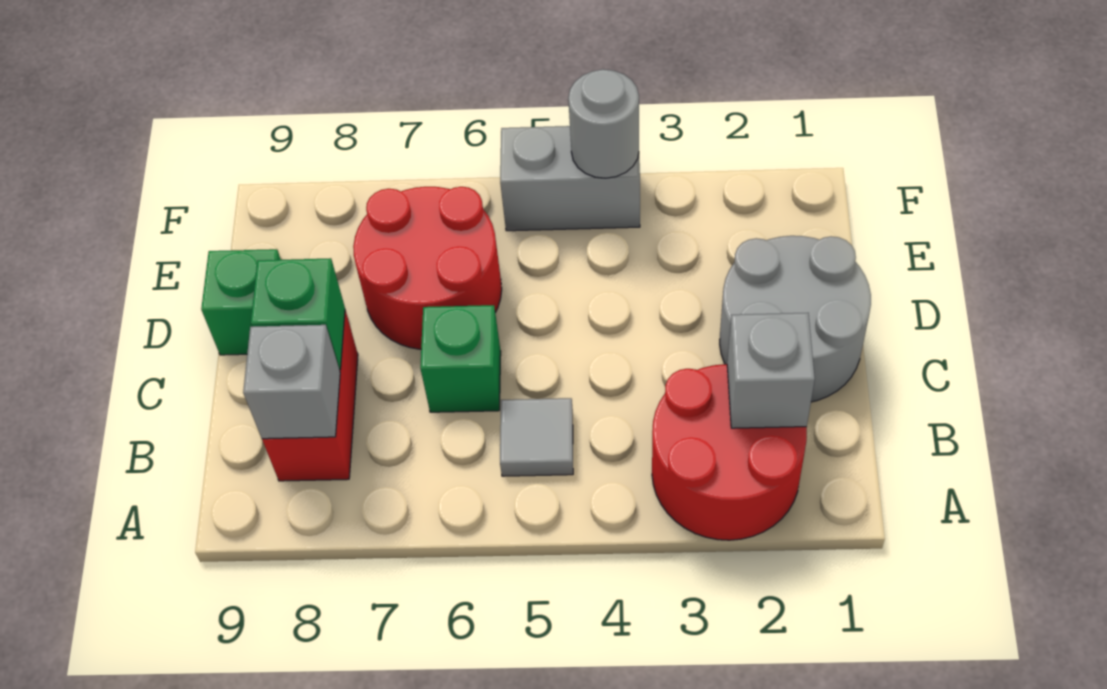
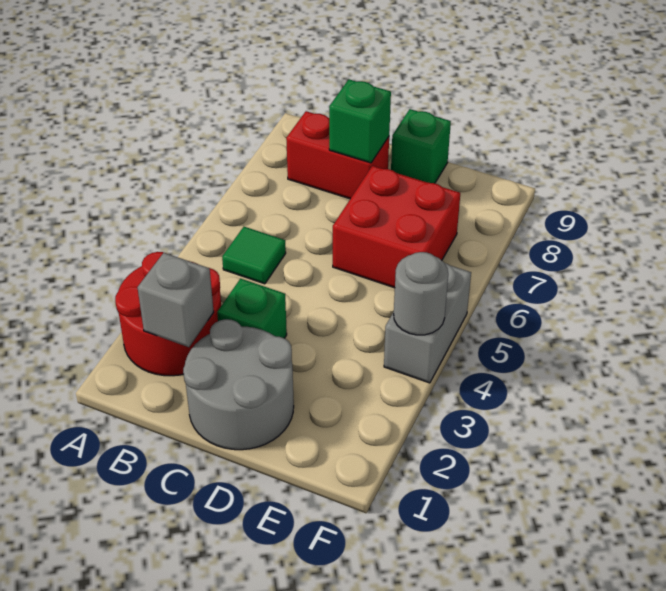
grey tile B5 level 1 -> green tile B5 level 1
grey brick B8 level 2 -> none
green brick C6 level 1 -> green brick C3 level 1
red round brick D6:E7 level 1 -> red brick D6:E7 level 1

